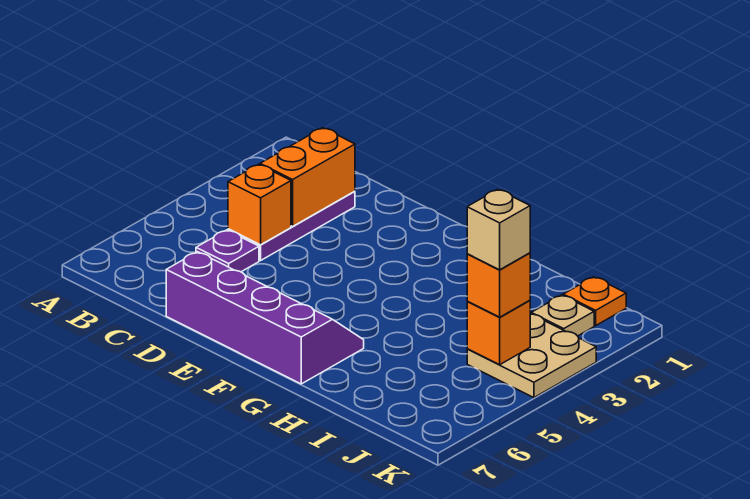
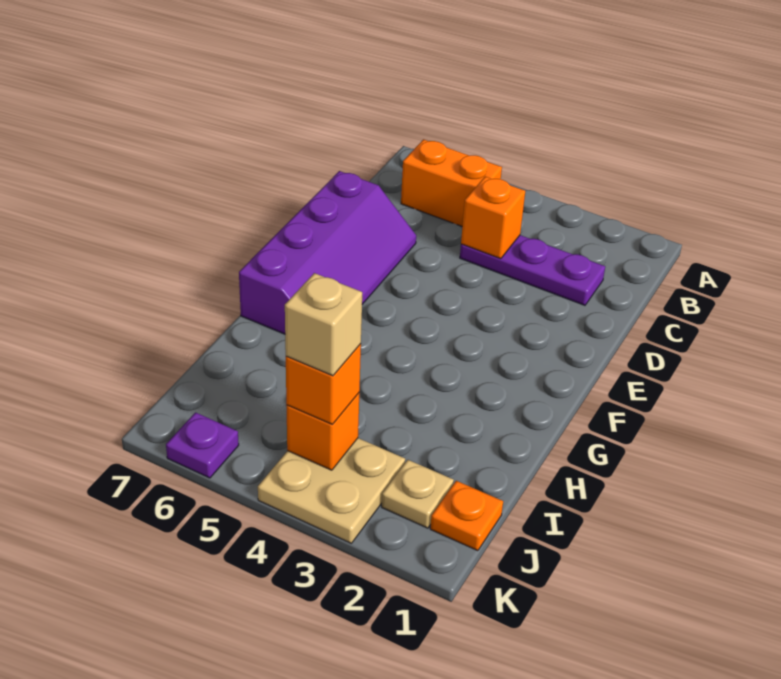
orange brick C2:C3 level 2 -> orange brick B5:B6 level 1
purple plate C5 level 1 -> purple plate K6 level 1

